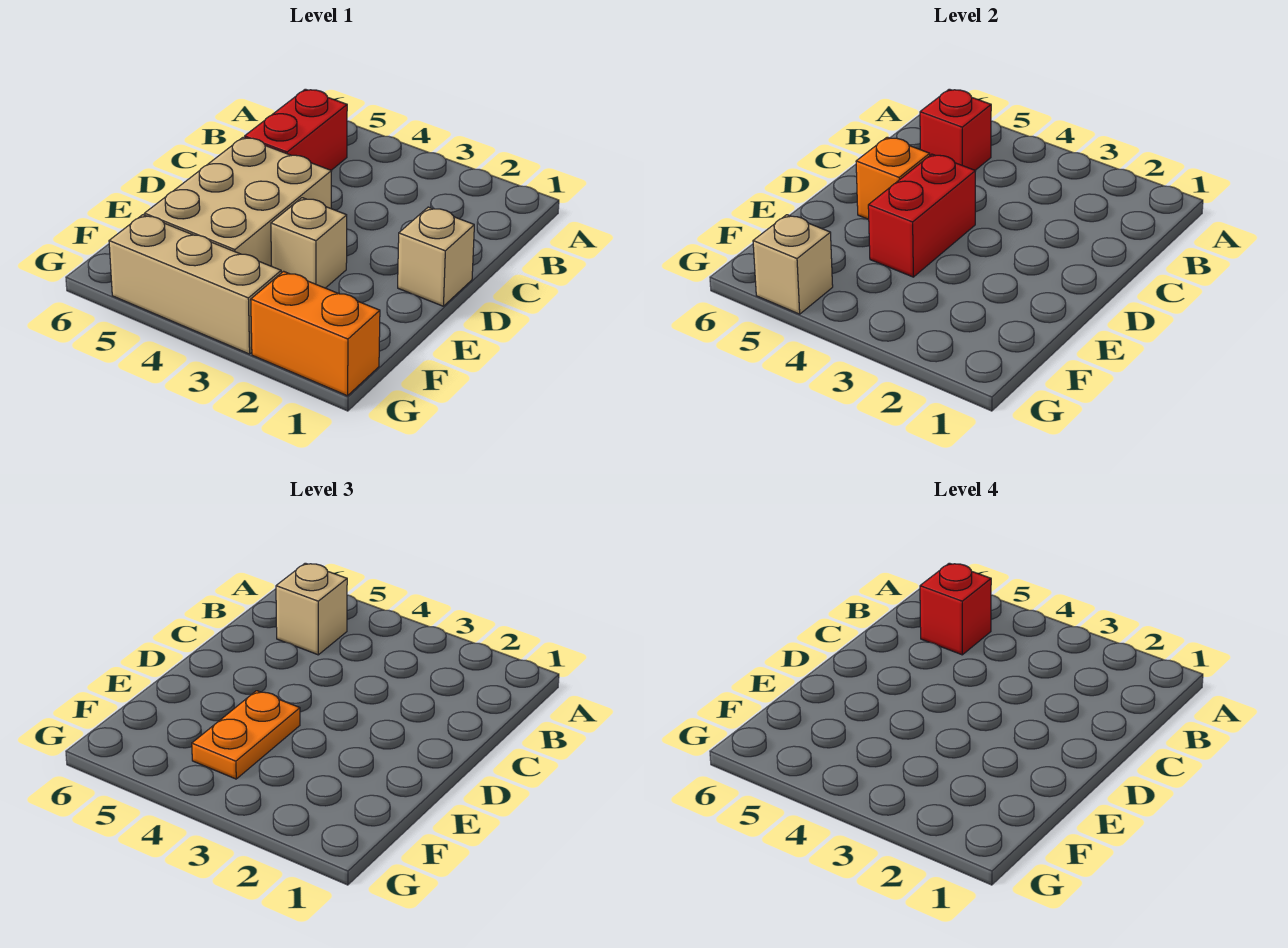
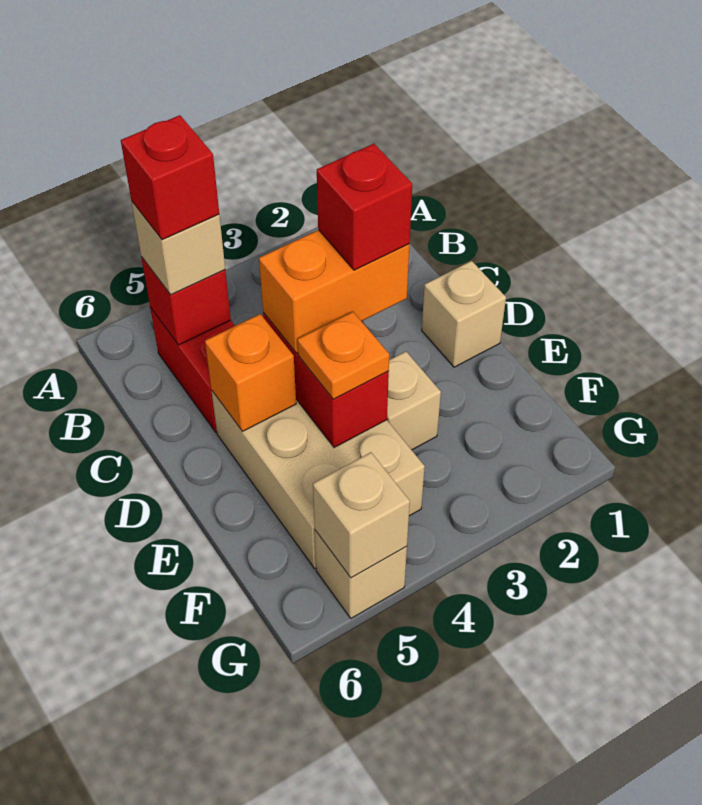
none -> red brick D3 level 4
orange plate E4:F4 level 3 -> orange plate E4 level 3
orange brick G1:G2 level 1 -> orange brick D3:D4 level 3
tan brick G3:G5 level 1 -> tan brick G5 level 1

